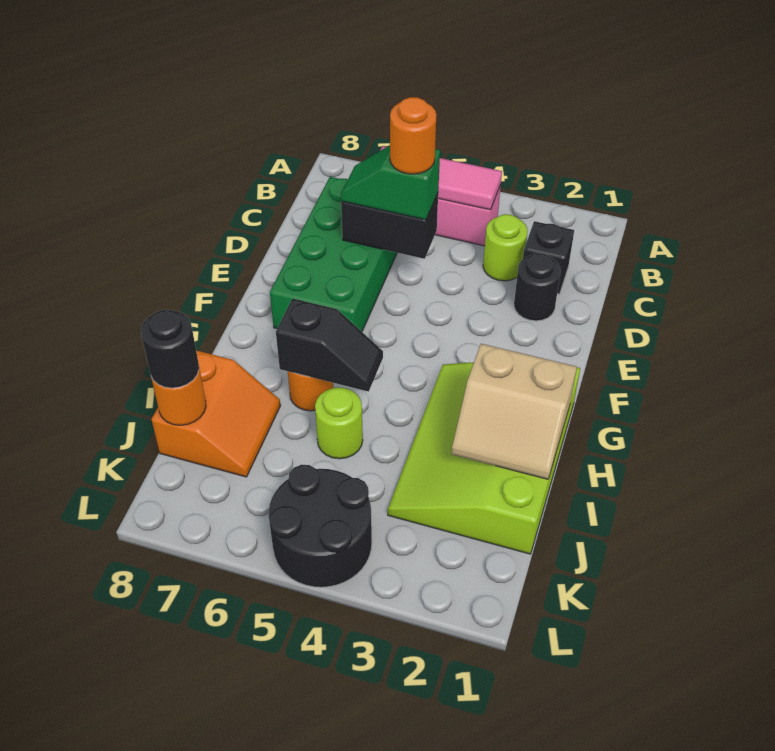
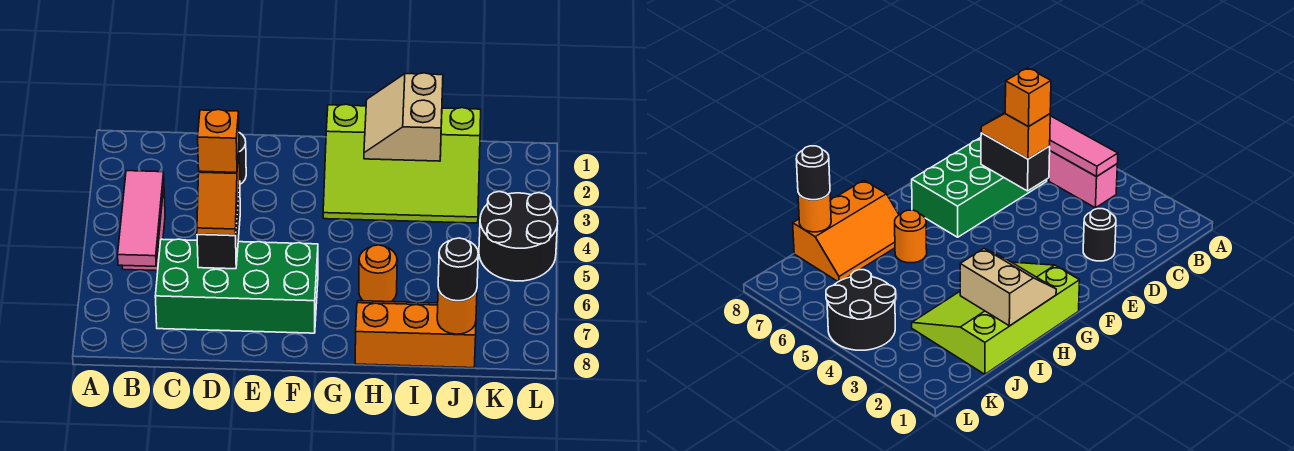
black brick C2 level 1 -> none
lime round brick C3 level 1 -> none
green slope D5:D6 level 3 top 5 -> orange slope D5:D6 level 3 top 5
orange round brick D5 level 4 -> orange brick D5 level 4
tan slope H1:I2 level 2 top H -> tan slope H1:I2 level 2 top I
black slope H5:H6 level 2 top 6 -> none
lime round brick I5 level 1 -> none
orange slope I7:J8 level 1 top 8 -> orange slope H7:J8 level 1 top 8

